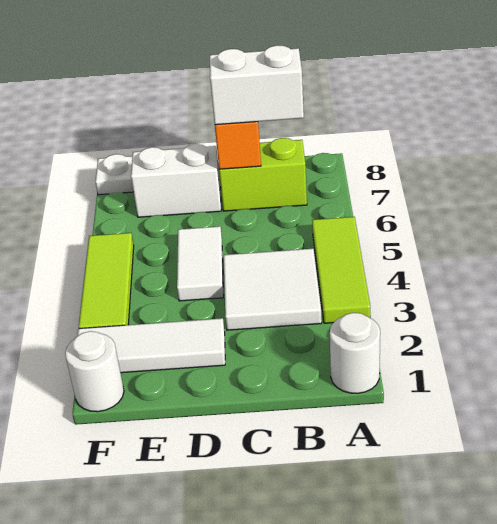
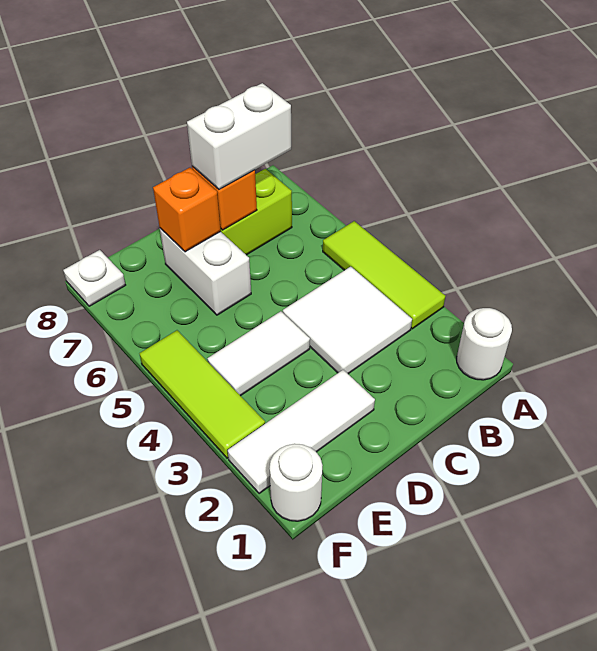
white tile D4:D5 level 1 -> white tile D4:E4 level 1
white brick D7:E7 level 1 -> white brick D6:D7 level 1
none -> orange brick D7 level 2

